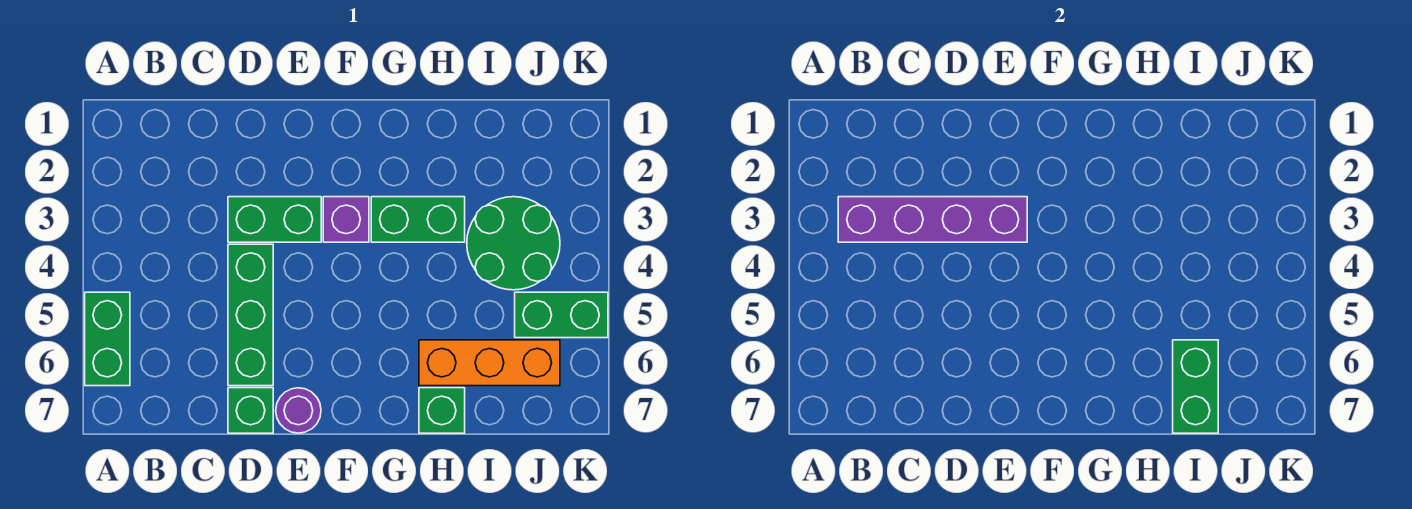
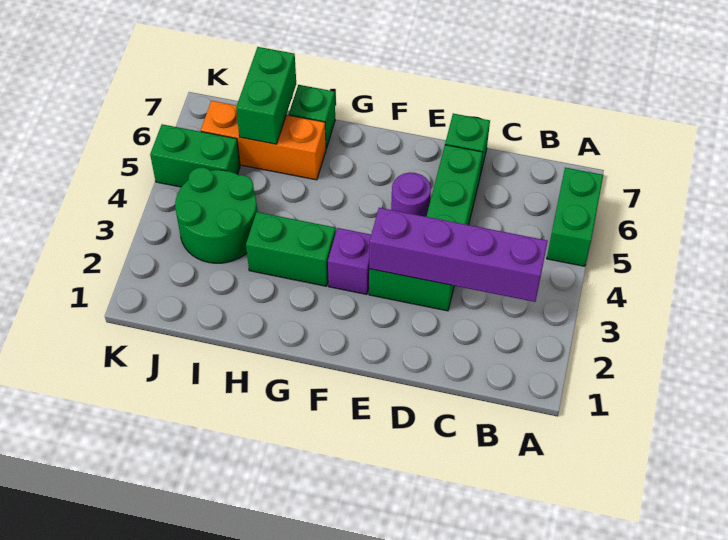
purple round brick E7 level 1 -> purple round brick E5 level 1

